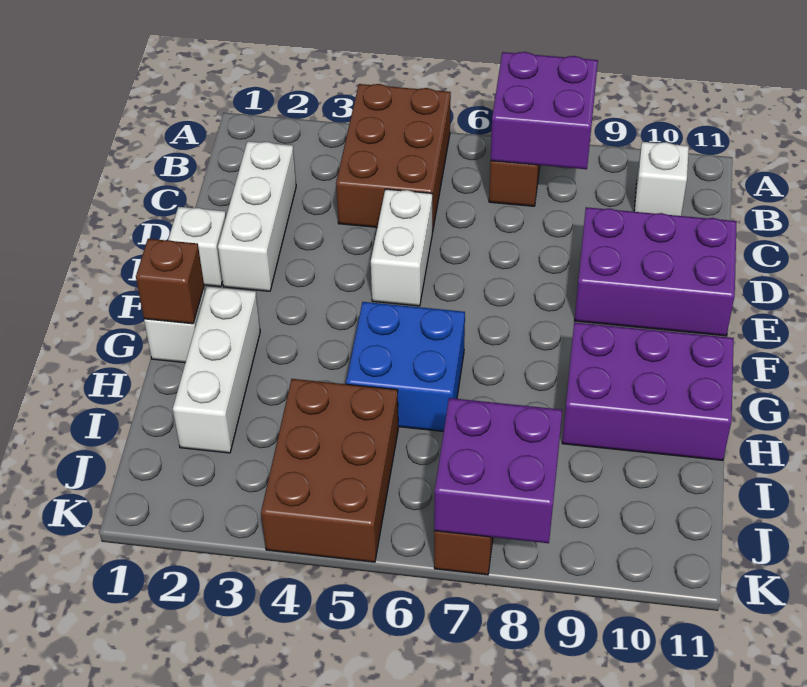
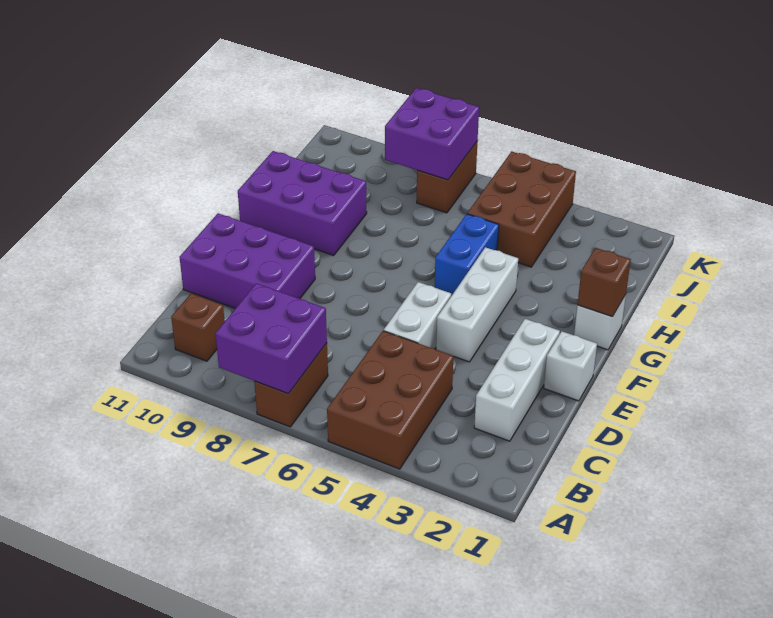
white brick B10 level 1 -> brown brick B10 level 1
white brick G2:I2 level 1 -> white brick E4:G4 level 1
blue brick G5:H6 level 1 -> blue brick G5:H5 level 1

